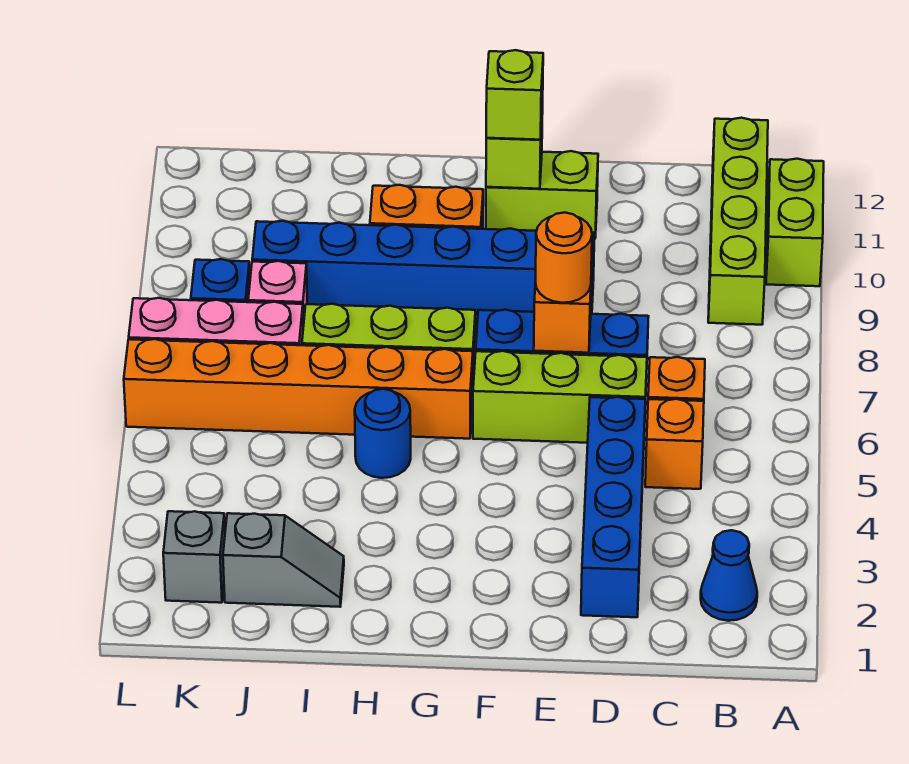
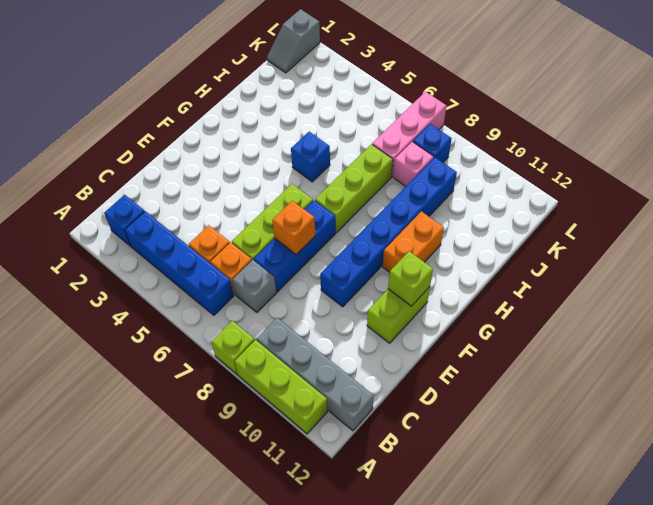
lime brick A10:A11 level 1 -> lime brick A9:A11 level 1
blue cone B2 level 1 -> blue brick B2 level 1
lime brick B9:B12 level 1 -> grey brick B9:B12 level 1
blue brick D2:D5 level 1 -> blue brick B3:B6 level 1
orange round brick E7 level 3 -> none
lime brick F11 level 3 -> lime brick A8 level 1
orange brick G6:L6 level 1 -> none
blue round brick H5 level 1 -> blue brick H5 level 1
grey slope I2:J2 level 1 top J -> grey slope K1:L1 level 1 top L
grey brick K2 level 1 -> grey brick C7 level 1

